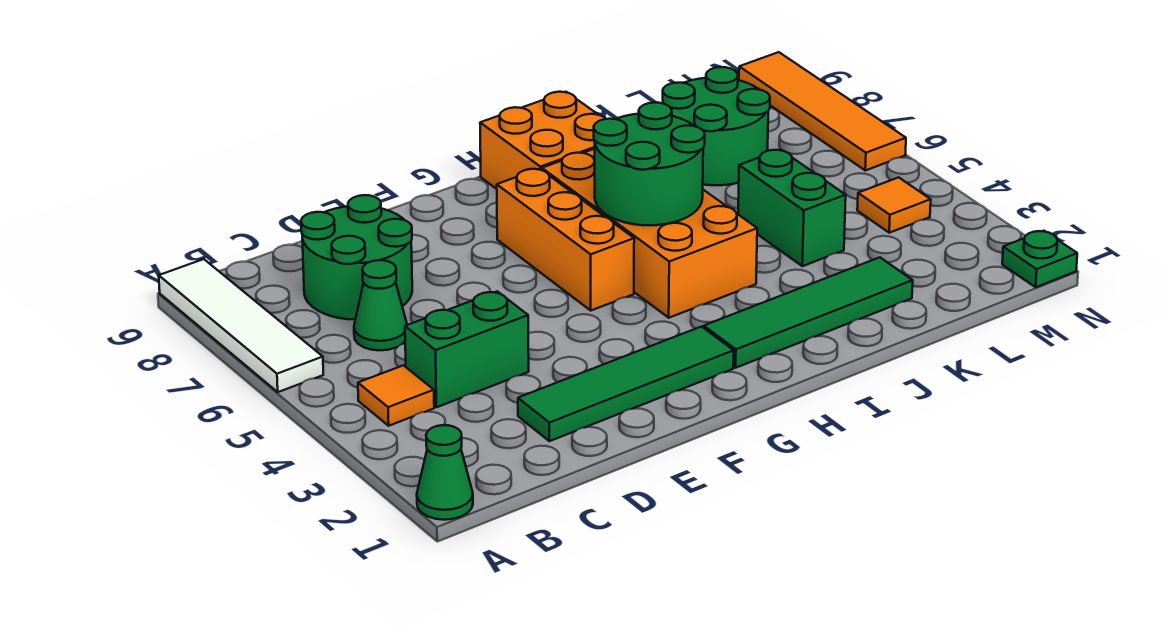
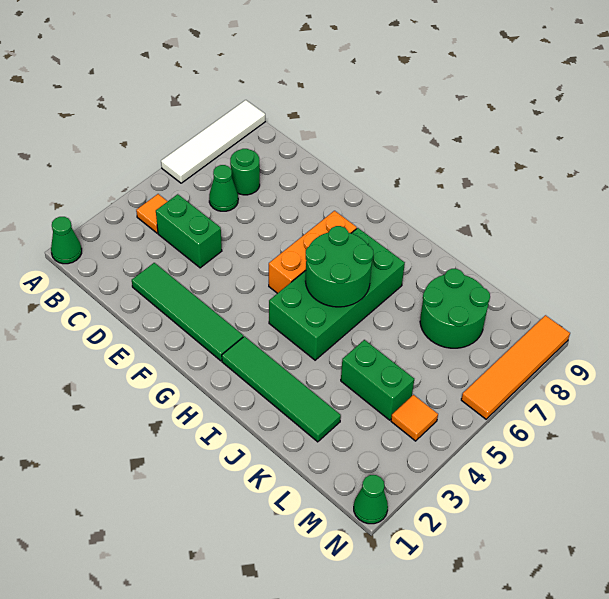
green round brick C7:D8 level 1 -> green round brick C7 level 1
orange brick H4:I7 level 1 -> green brick H4:I7 level 1
orange brick H8:I9 level 1 -> none
green brick K4:K5 level 1 -> green brick K4:L4 level 1
green plate N1 level 1 -> green cone N1 level 1

